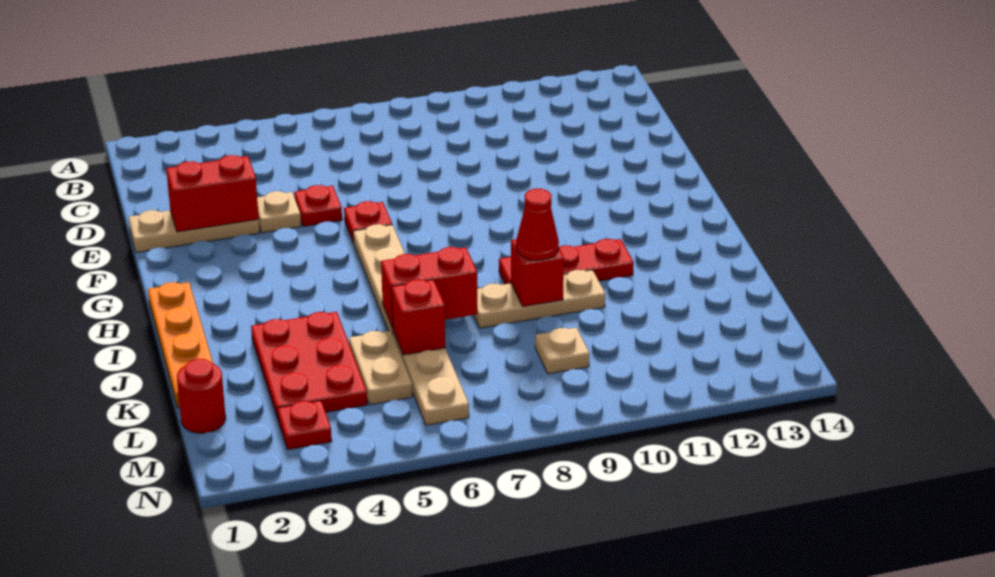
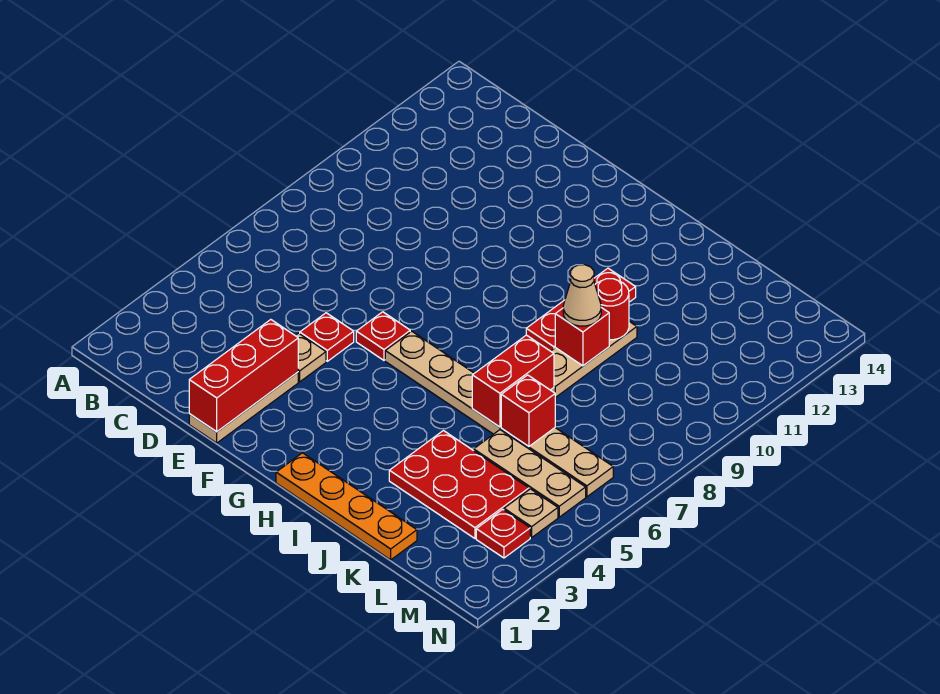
red brick E2:E3 level 2 -> red brick E1:E3 level 2
red cone J9 level 3 -> tan cone J9 level 3
tan plate K5:L5 level 1 -> tan plate K5:M5 level 1
red round brick L1 level 1 -> red round brick J10 level 2
tan plate L9 level 1 -> tan plate M4 level 1

